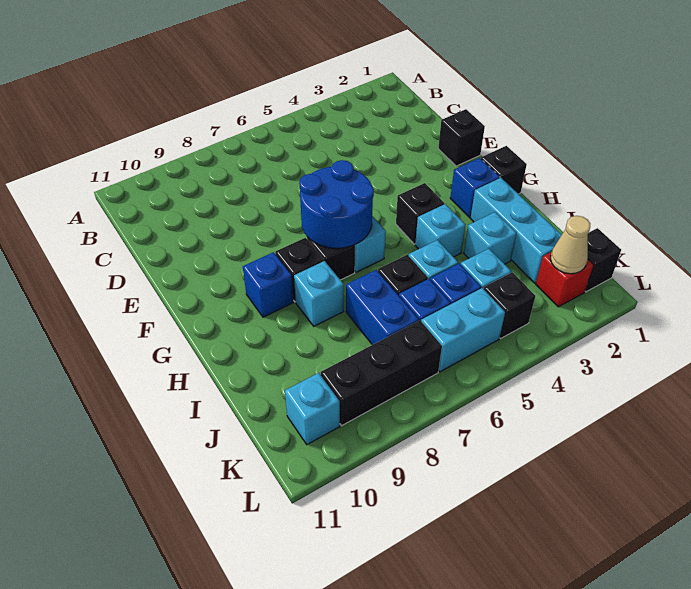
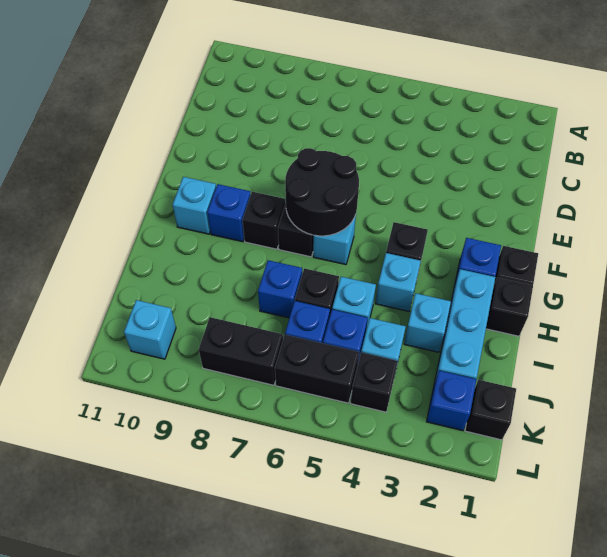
black brick E1 level 1 -> black brick H1 level 1
blue round brick F6:G7 level 2 -> black round brick F6:G7 level 2
cyan brick H8 level 1 -> cyan brick G10 level 1
blue brick I7:J7 level 1 -> blue brick I7 level 1
red brick K2 level 1 -> blue brick K2 level 1
tan cone K2 level 2 -> none
cyan brick K5:K6 level 1 -> black brick K5:K6 level 1
black brick K7:K9 level 1 -> black brick K7:K8 level 1

